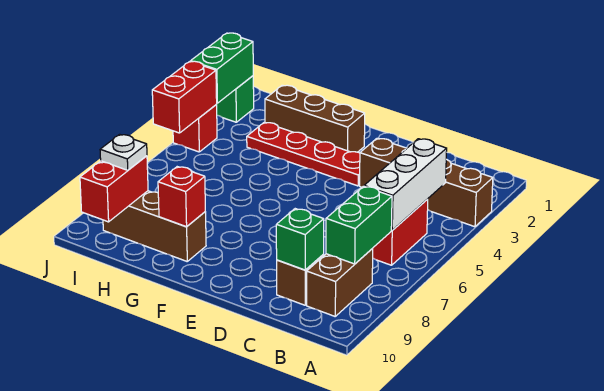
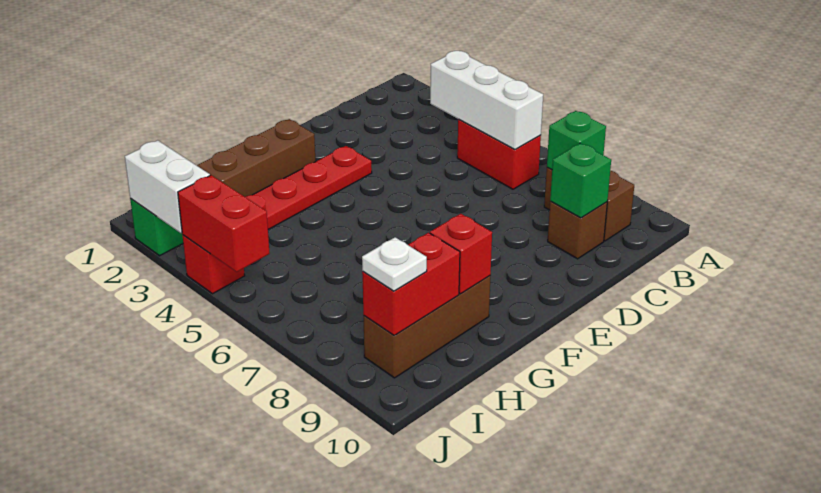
brown brick A3:D3 level 1 -> none
green brick B7:B8 level 2 -> green brick B8 level 2
red brick I9:I10 level 2 -> red brick H9:I9 level 2
green brick J2:J3 level 2 -> white brick J2:J3 level 2

